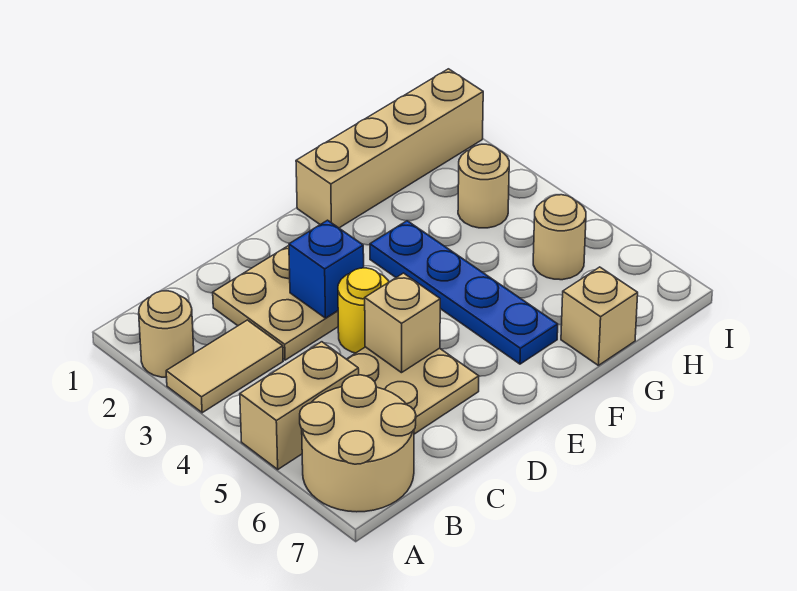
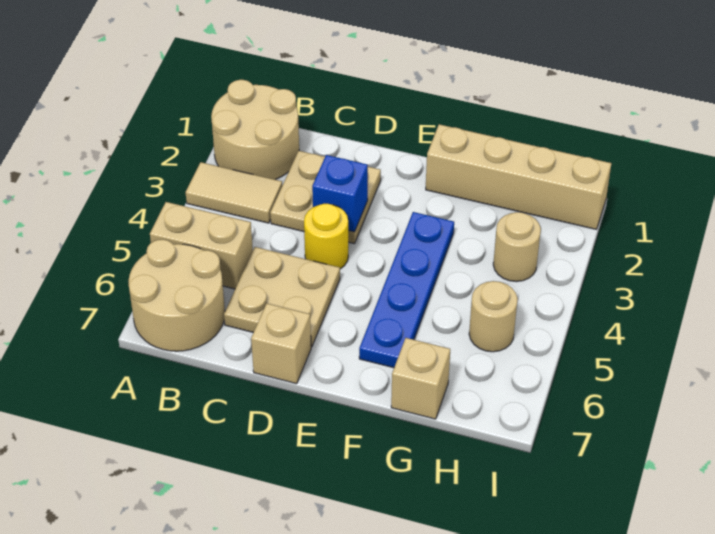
tan round brick A2 level 1 -> tan round brick A1:B2 level 1
tan brick D5 level 2 -> tan brick D7 level 1

